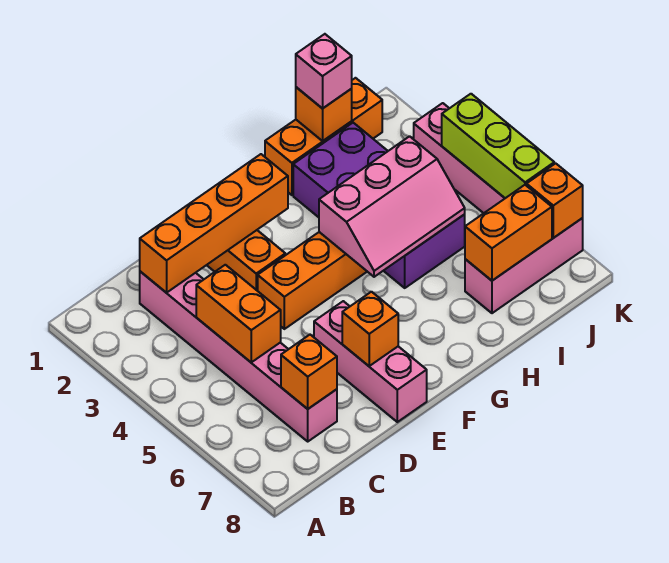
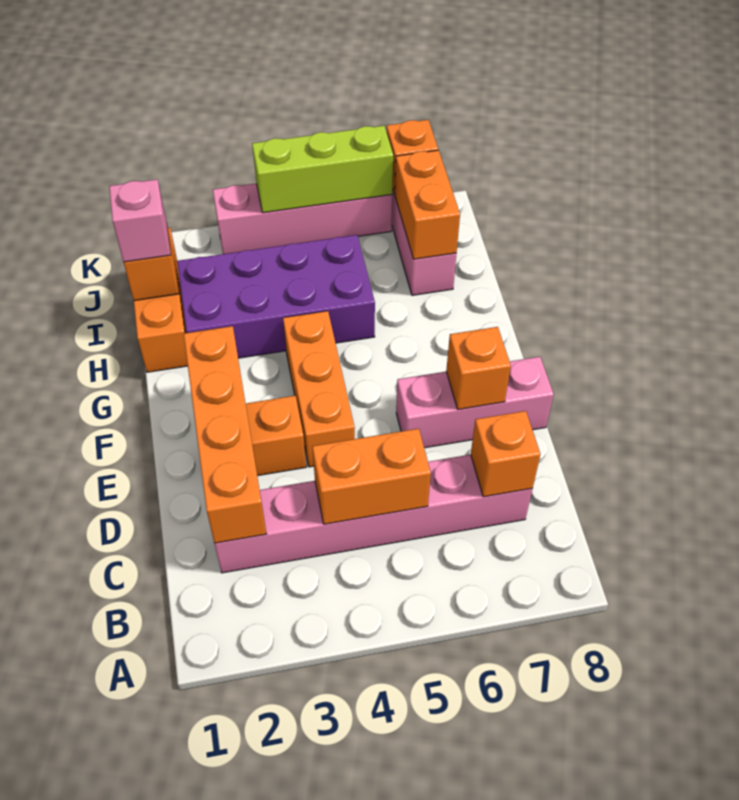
pink slope G4:I5 level 2 top 4 -> none

